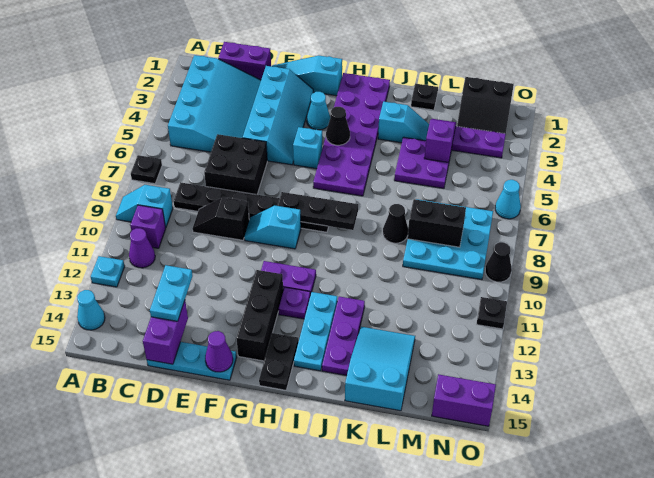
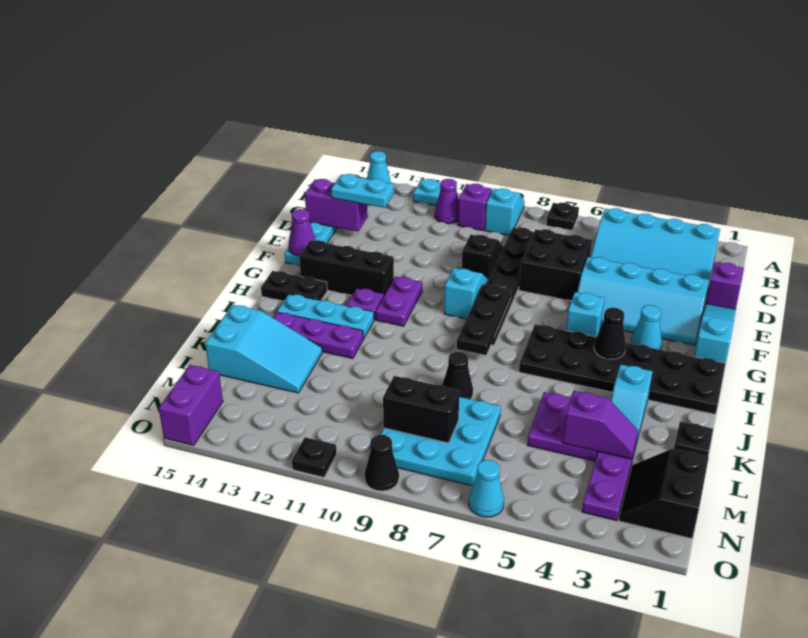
purple brick C1:D1 level 1 -> purple brick D1 level 1
purple plate H1:I6 level 1 -> black plate H1:I6 level 1
black brick L8:M8 level 2 -> black brick M8:M9 level 2

